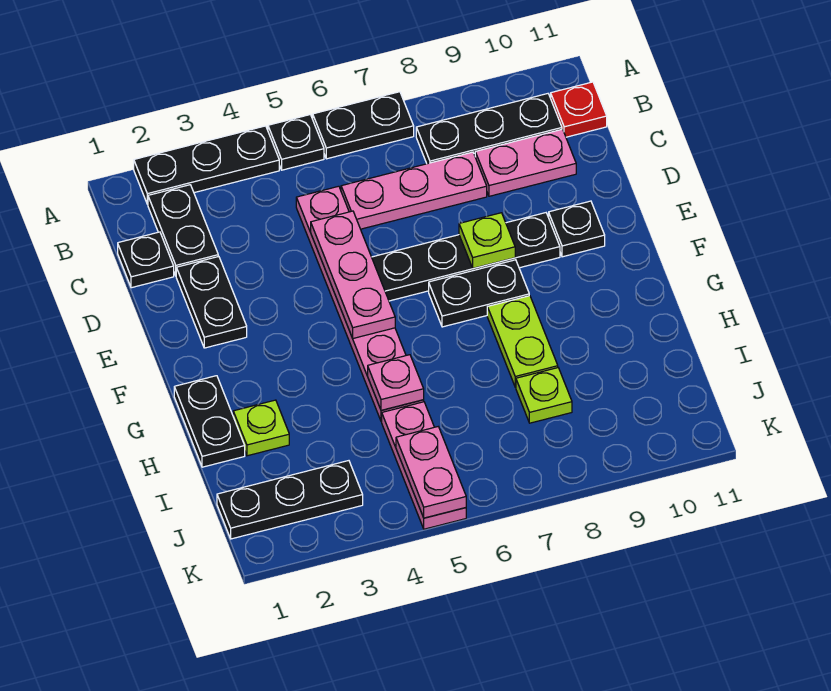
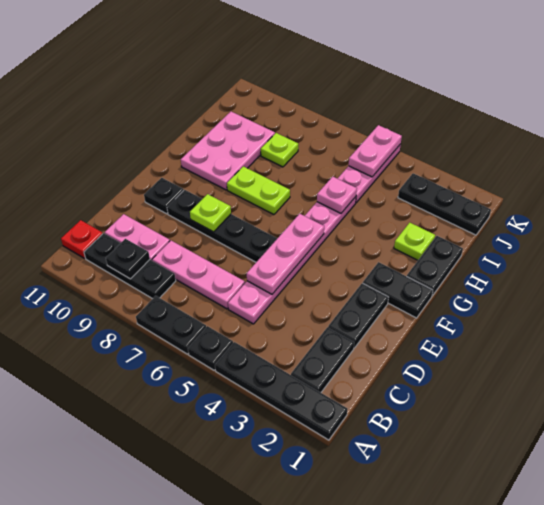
black plate A2:A4 level 1 -> black plate A1:A4 level 1
black plate C1 level 1 -> black plate B9 level 2
black plate F7:F8 level 1 -> black plate F1:F2 level 1
lime plate G8:H8 level 1 -> lime plate G7:G8 level 1
none -> pink plate G9:I10 level 1

